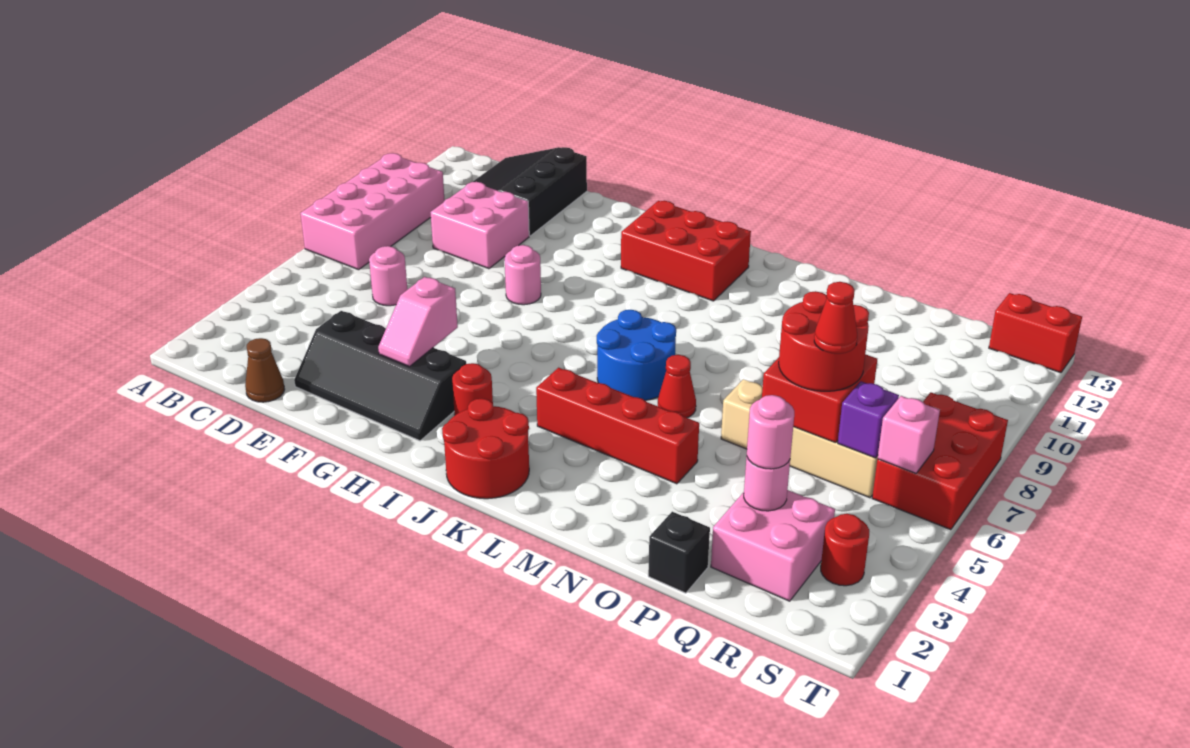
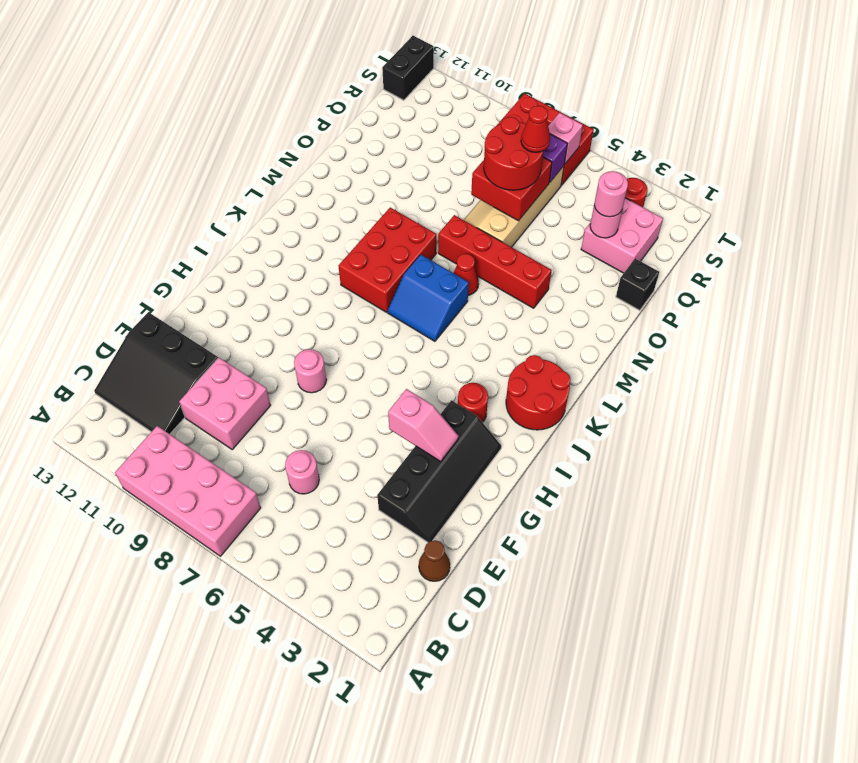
red brick I11:K12 level 1 -> red brick K8:M9 level 1
red brick K4:N4 level 1 -> red brick N4:N7 level 1
blue round brick K6:L7 level 1 -> blue slope K6:L7 level 1 top L
red brick S13:T13 level 1 -> black brick S13:T13 level 1

